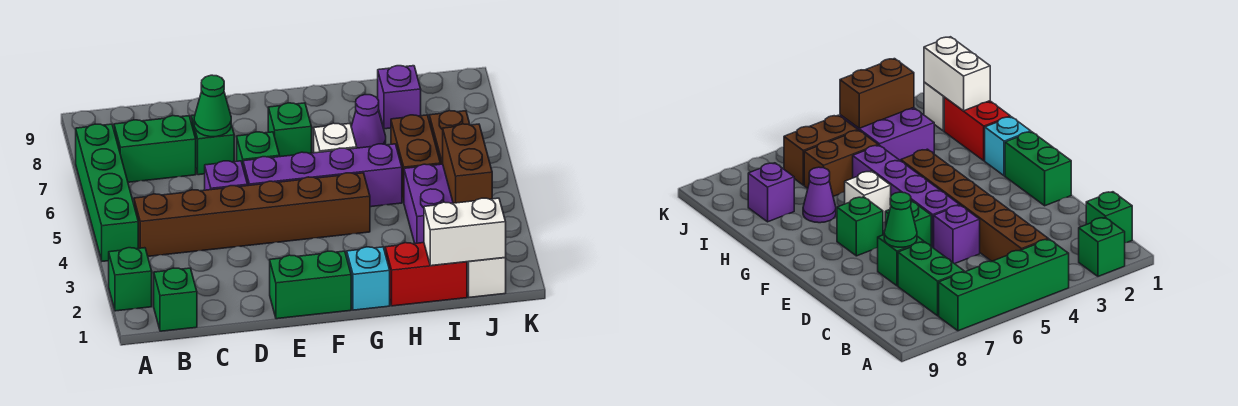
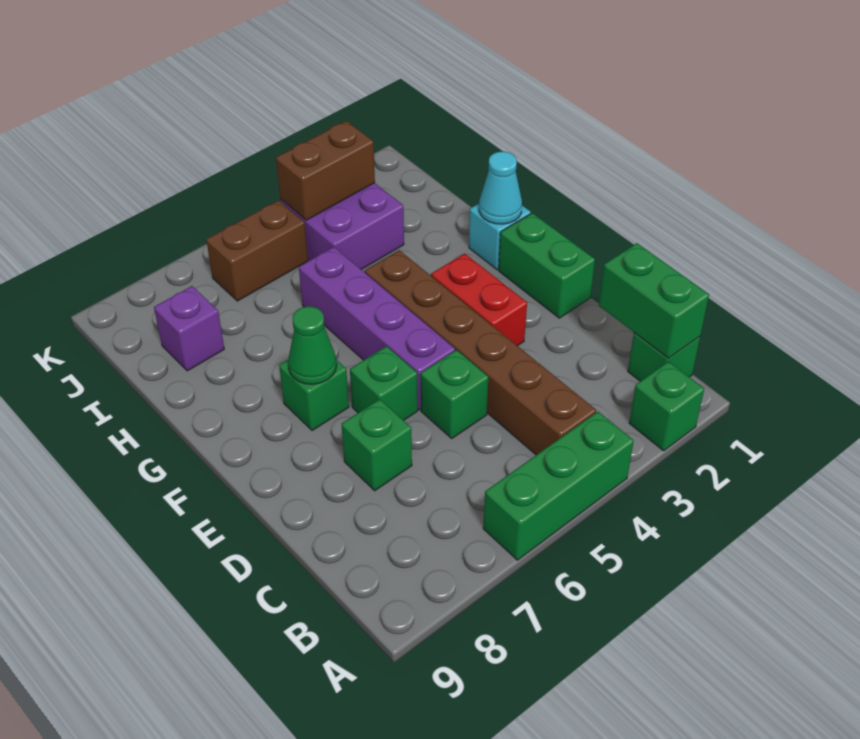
green brick A4:A7 level 1 -> green brick A4:A6 level 1
green brick B7:C7 level 1 -> green brick B1:C1 level 2
purple brick D5 level 1 -> green brick D5 level 1
green cone D7 level 2 -> green cone F7 level 2
none -> cyan cone G1 level 2
white brick G6 level 1 -> none
red brick H1:I1 level 1 -> red brick E3:F3 level 1
purple cone H7 level 1 -> none
white brick I1:J1 level 2 -> none
brown brick I5:I6 level 1 -> none
white brick J1 level 1 -> none

